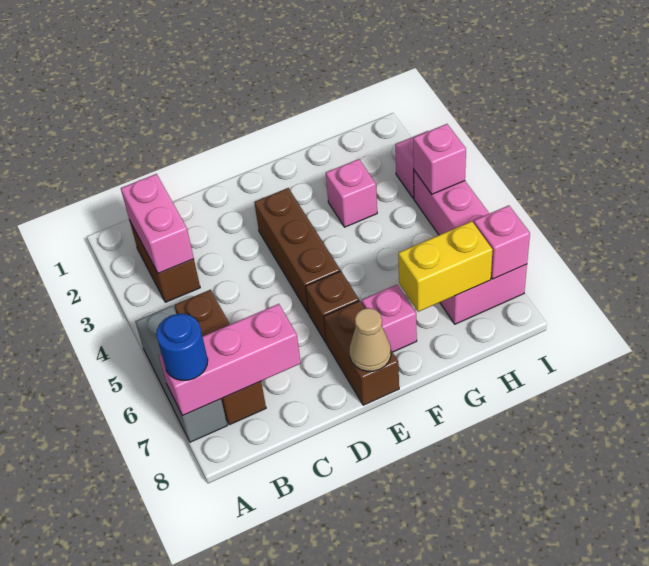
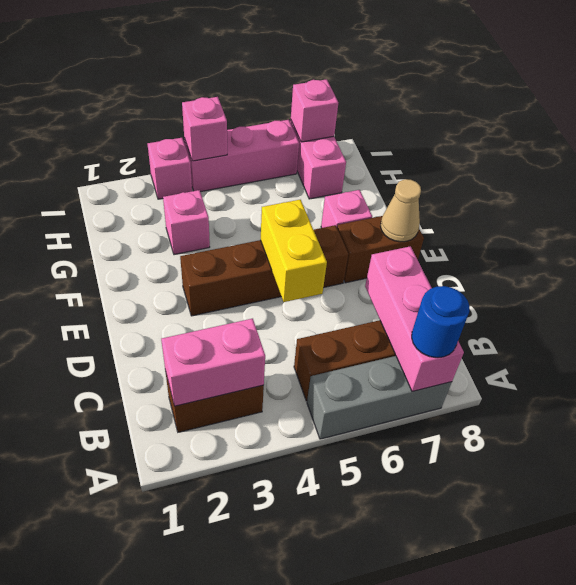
yellow brick G7:H7 level 2 -> yellow brick D5:E5 level 2

